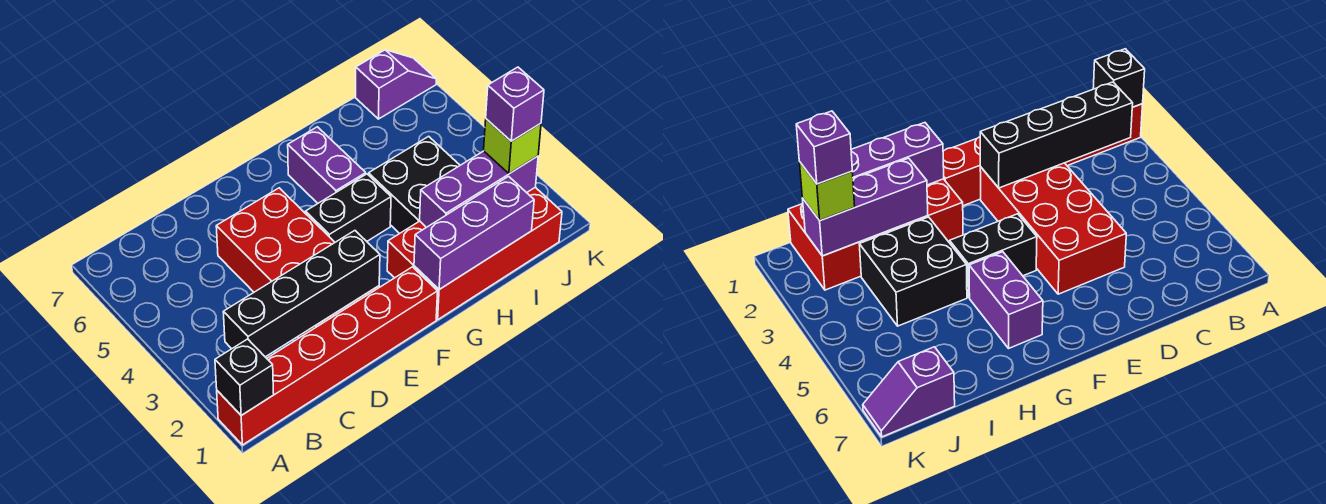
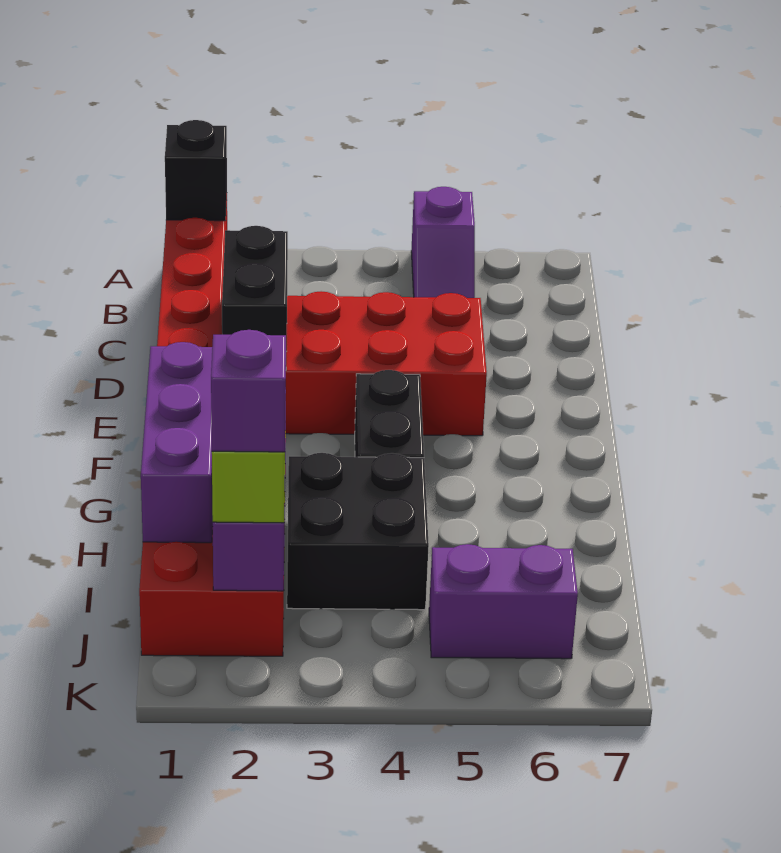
black brick B2:E2 level 2 -> black brick D2:E2 level 2
purple brick G5:G6 level 1 -> purple brick J5:J6 level 1
purple slope J7:K7 level 1 top J -> purple slope A5:B5 level 1 top A

